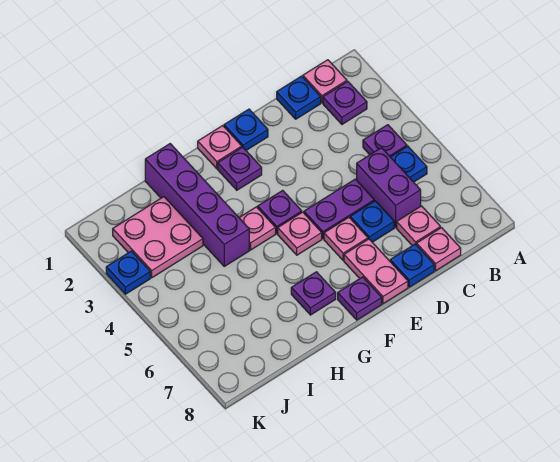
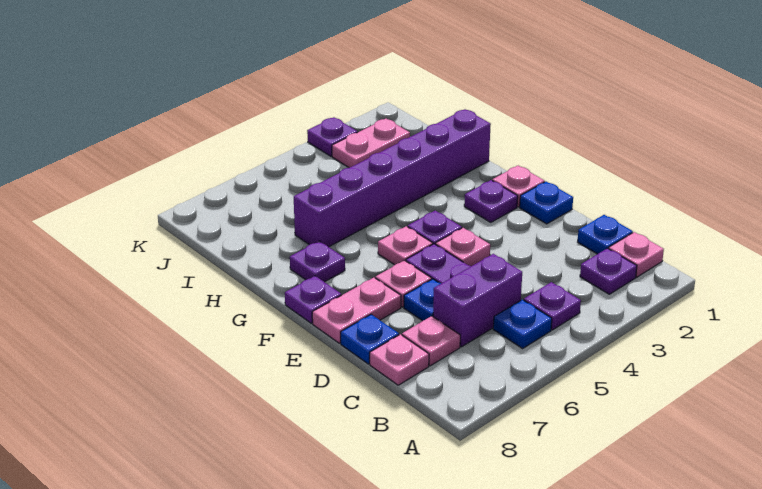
pink plate G4 level 1 -> pink plate E4 level 1
purple brick H1:H4 level 1 -> purple brick H1:H6 level 1
pink plate I2:J3 level 1 -> pink plate J2:J3 level 1
blue plate K3 level 1 -> purple plate K3 level 1

